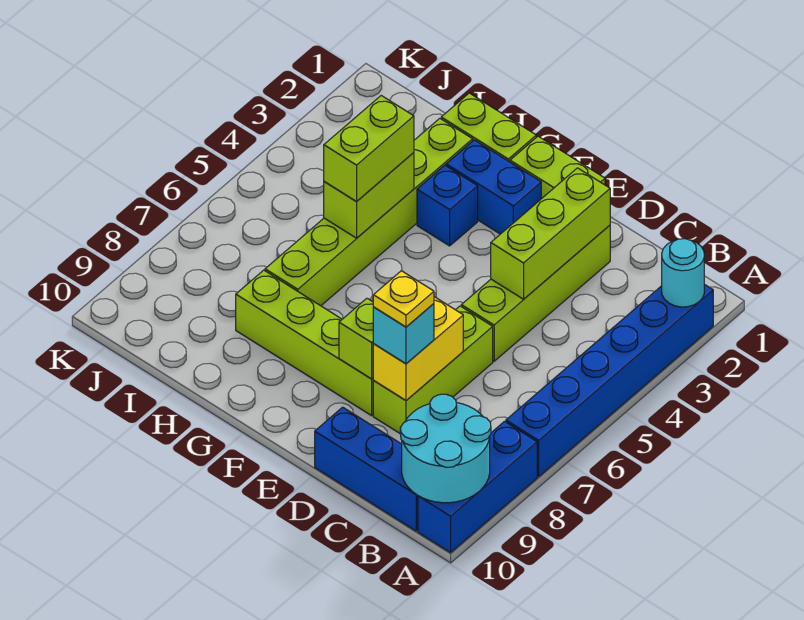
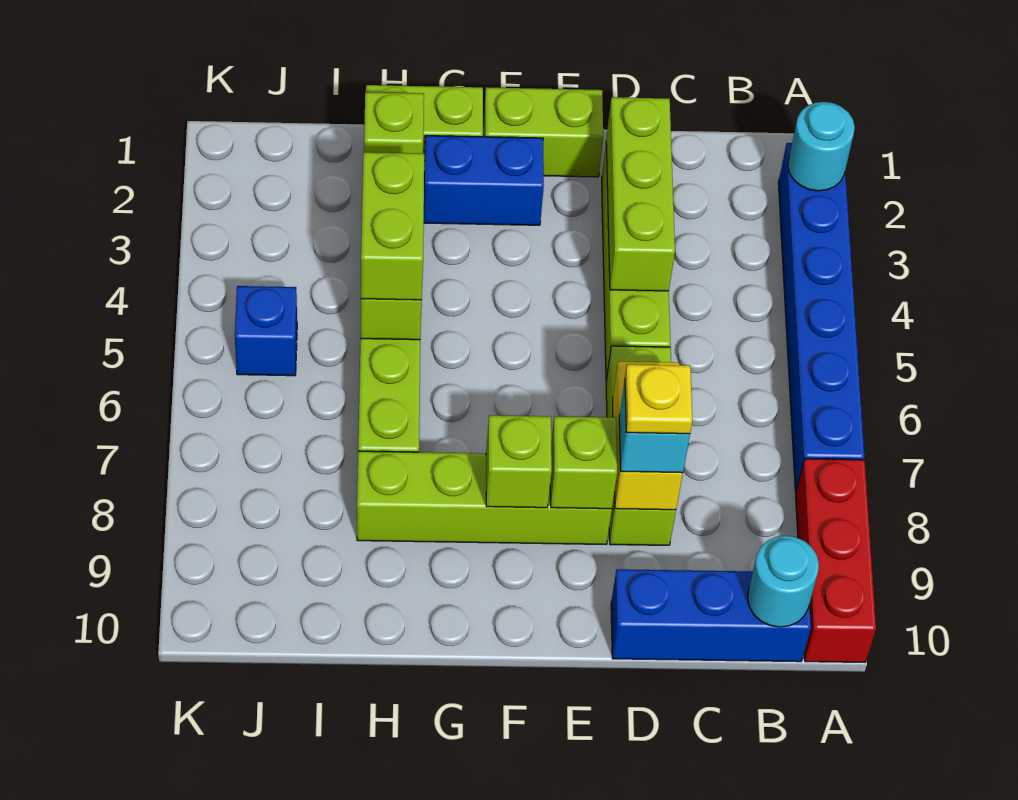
blue brick A8:A10 level 1 -> red brick A8:A10 level 1
cyan round brick A9:B10 level 2 -> cyan round brick B10 level 2
none -> lime brick F8 level 2
blue brick G3 level 1 -> blue brick J5 level 1
none -> lime brick H2 level 2

